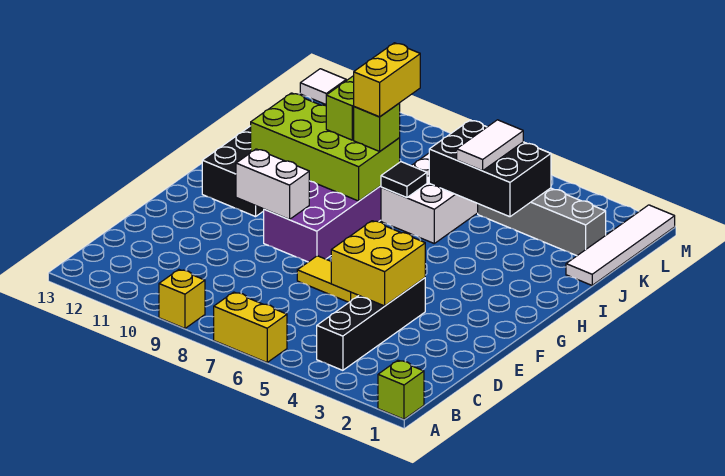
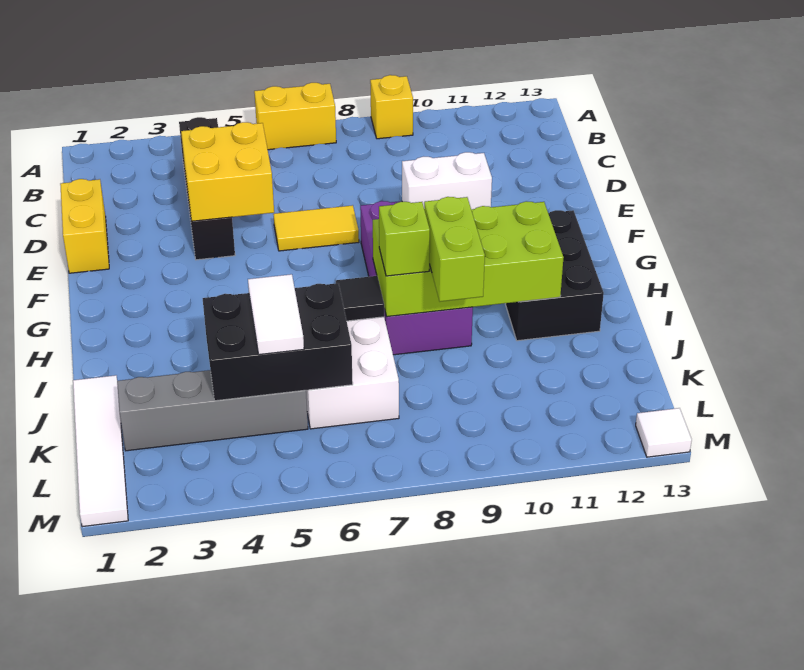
lime brick A1 level 1 -> none
yellow brick I8:J8 level 4 -> yellow brick D1:E1 level 1

